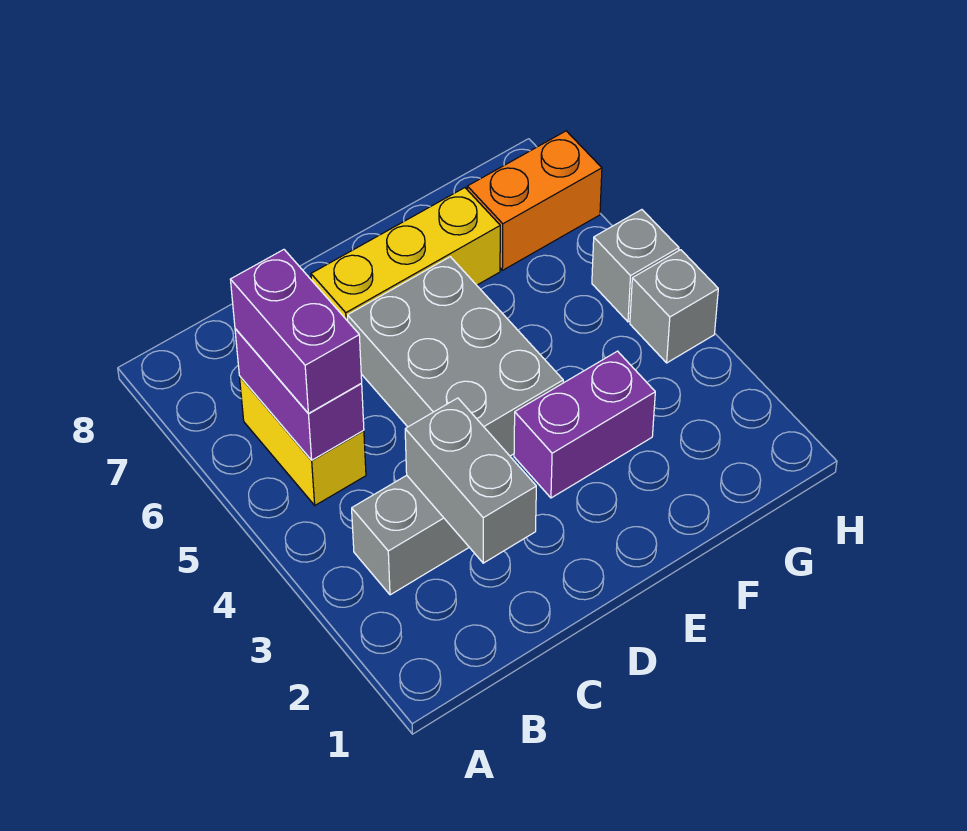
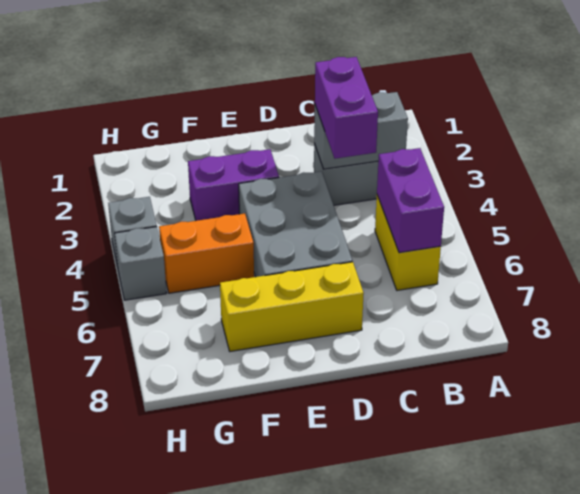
purple brick B5:B6 level 3 -> purple brick C3:C4 level 3
grey brick C2:C3 level 2 -> grey brick B3:C3 level 2
orange brick G7:H7 level 1 -> orange brick F5:G5 level 1

